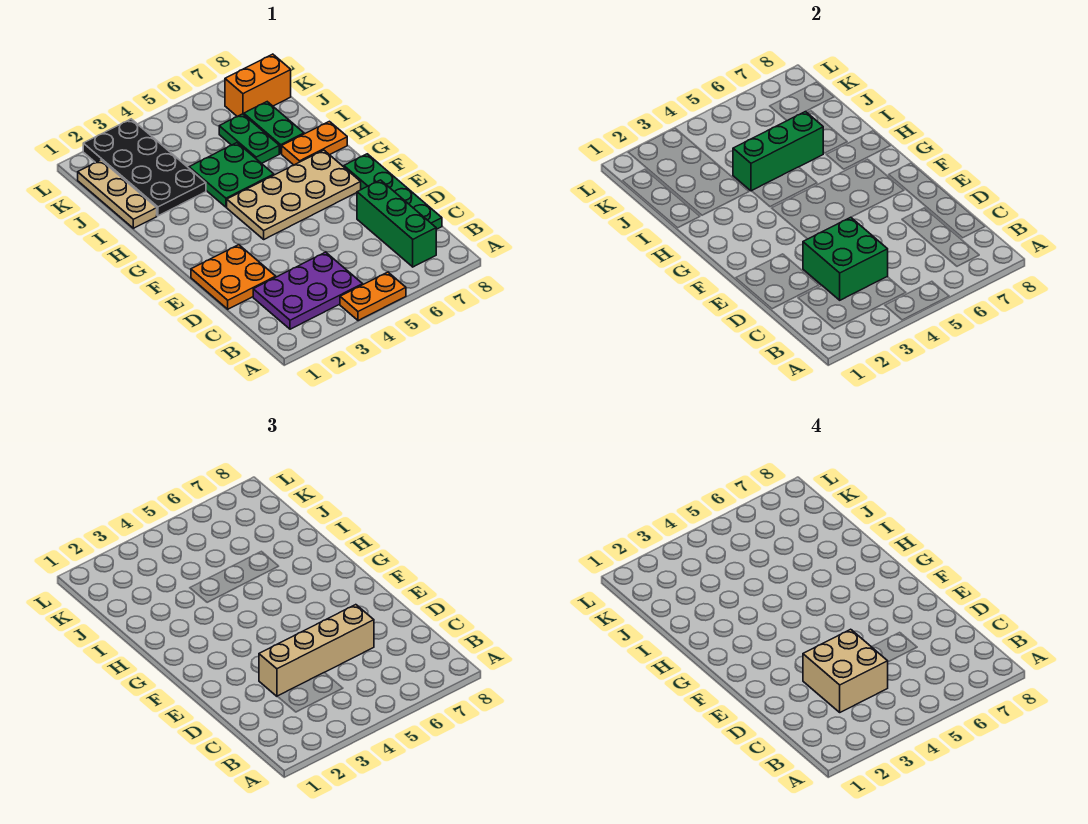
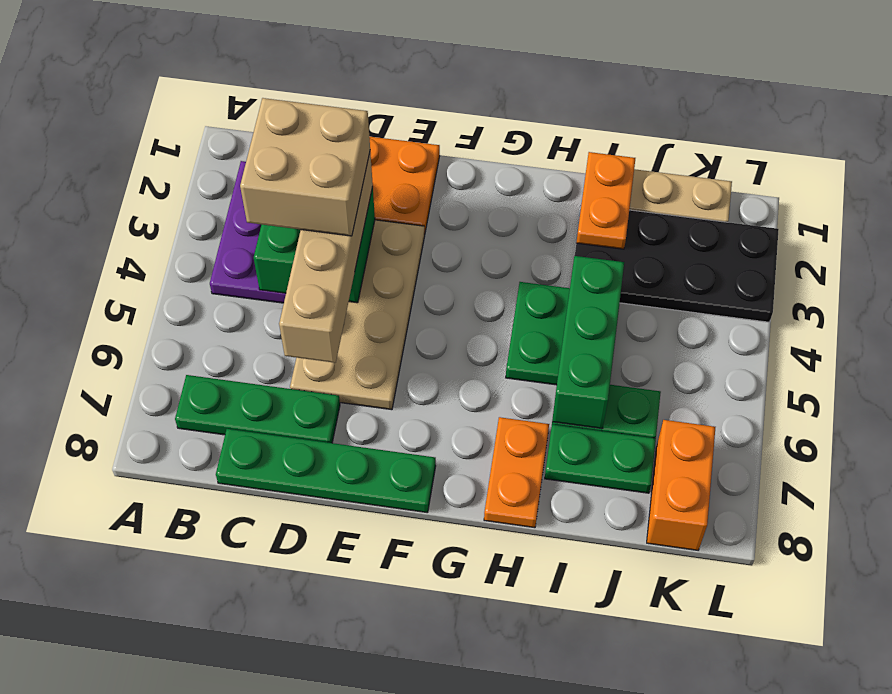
orange plate A4:A5 level 1 -> orange plate I1:I2 level 2
green brick B7:D7 level 1 -> green plate B7:D7 level 1
tan plate F4:G7 level 1 -> tan plate D3:E6 level 1

